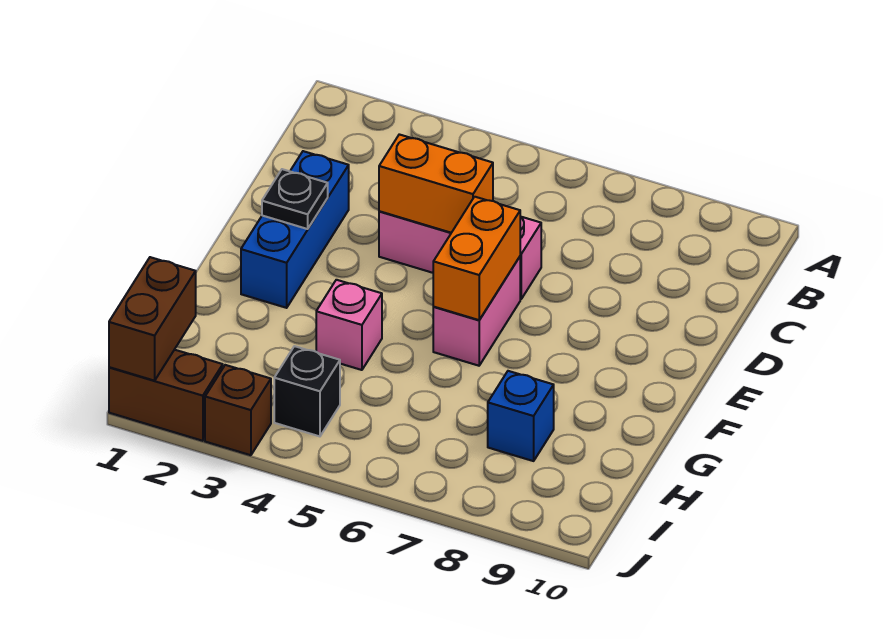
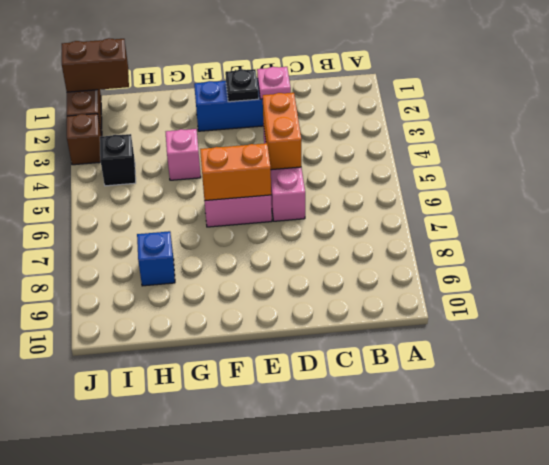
none -> pink plate D2 level 2

